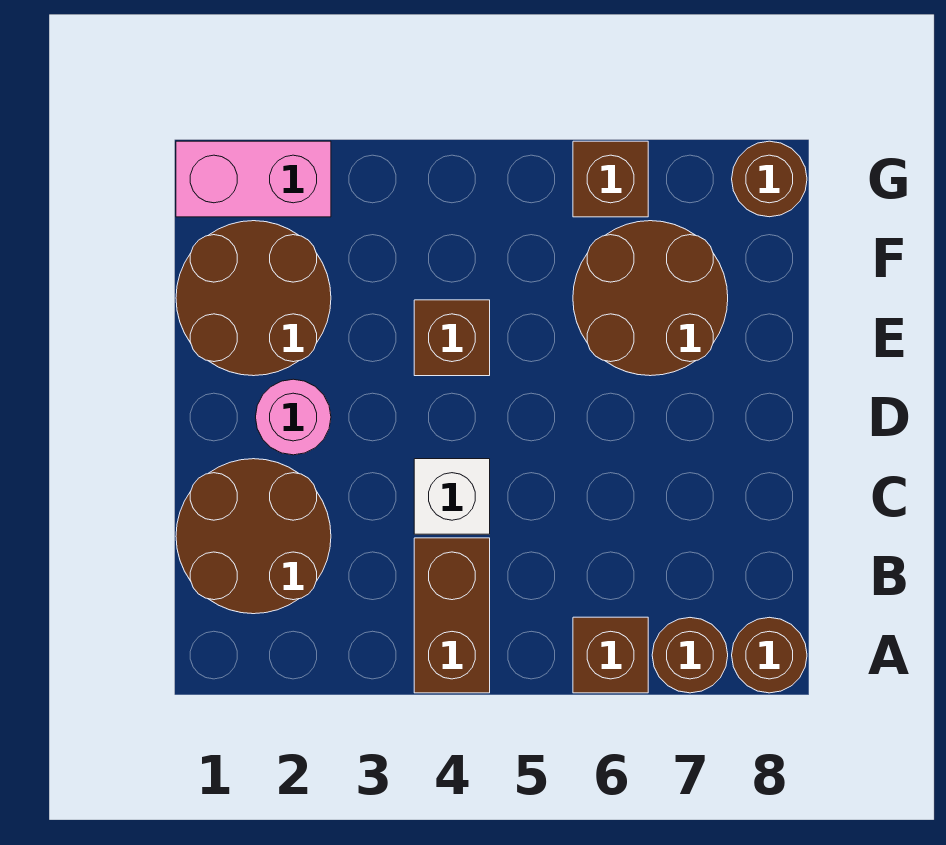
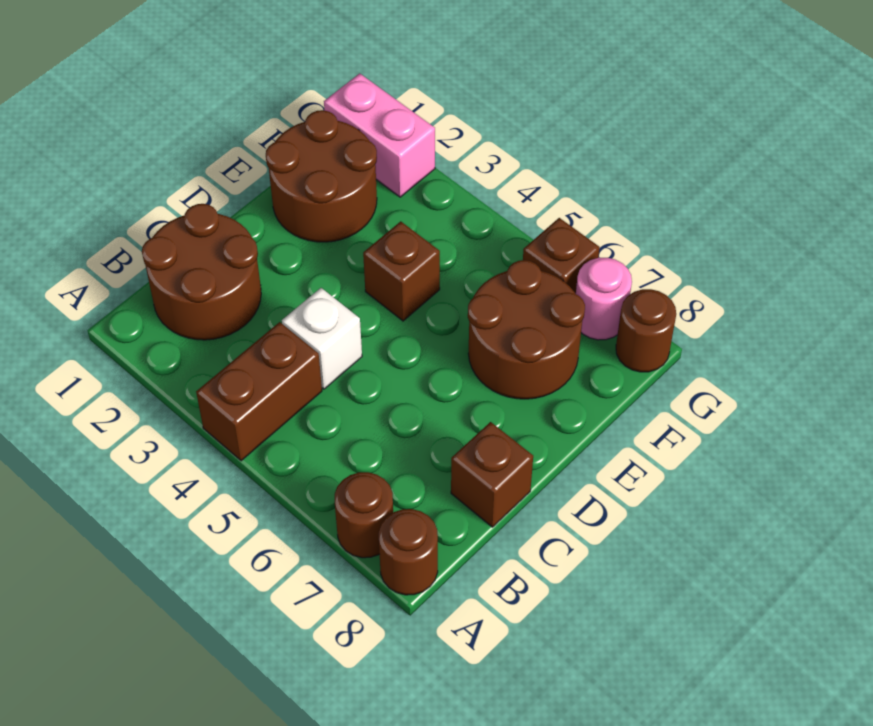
brown brick A6 level 1 -> brown brick C8 level 1
pink round brick D2 level 1 -> pink round brick G7 level 1

